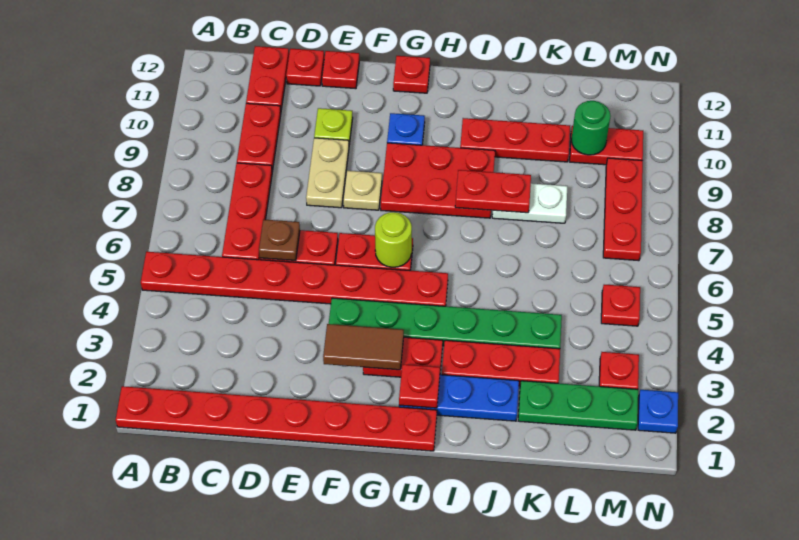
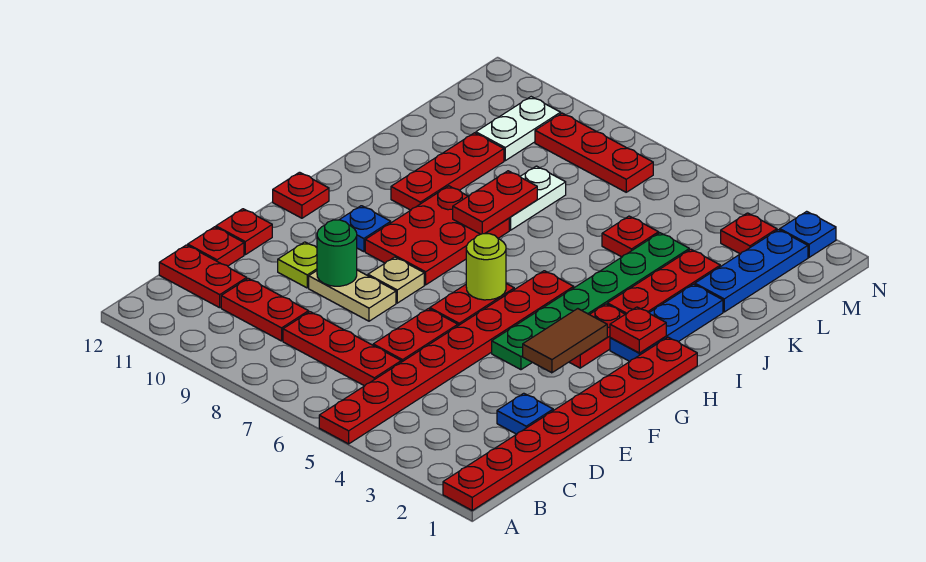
none -> blue plate D2 level 1
brown plate D6 level 2 -> none
green plate K2:M2 level 1 -> blue plate K2:M2 level 1
red plate L10:M10 level 1 -> white plate L10:M10 level 1
green round brick L10 level 2 -> green round brick E9 level 2
red plate M5 level 1 -> red plate K5 level 1

